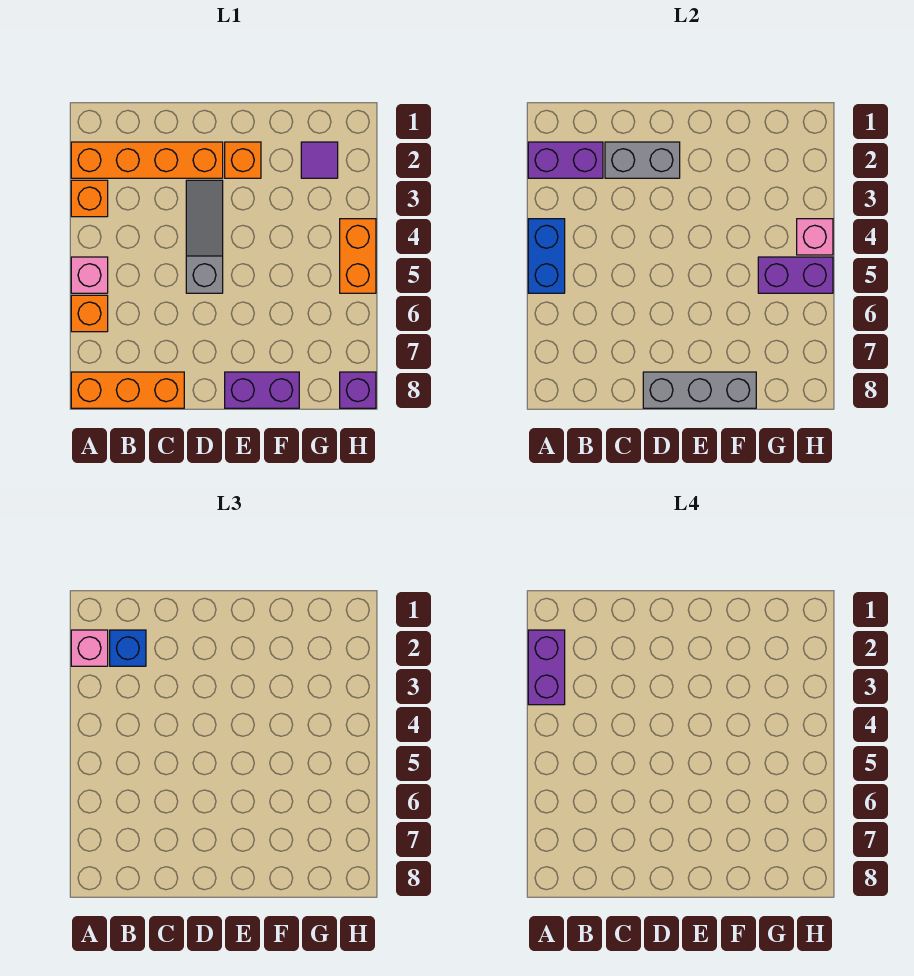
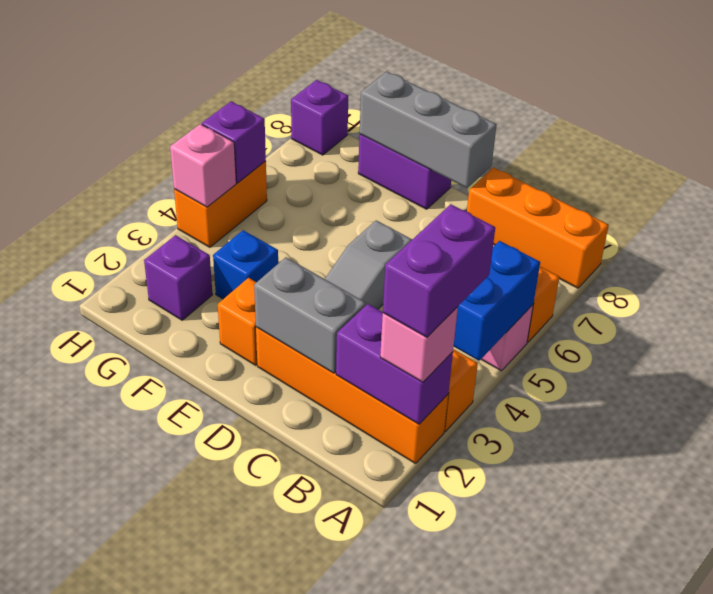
blue brick B2 level 3 -> blue brick F3 level 1
purple tile G2 level 1 -> purple brick G2 level 1
purple brick G5:H5 level 2 -> purple brick H5 level 2

